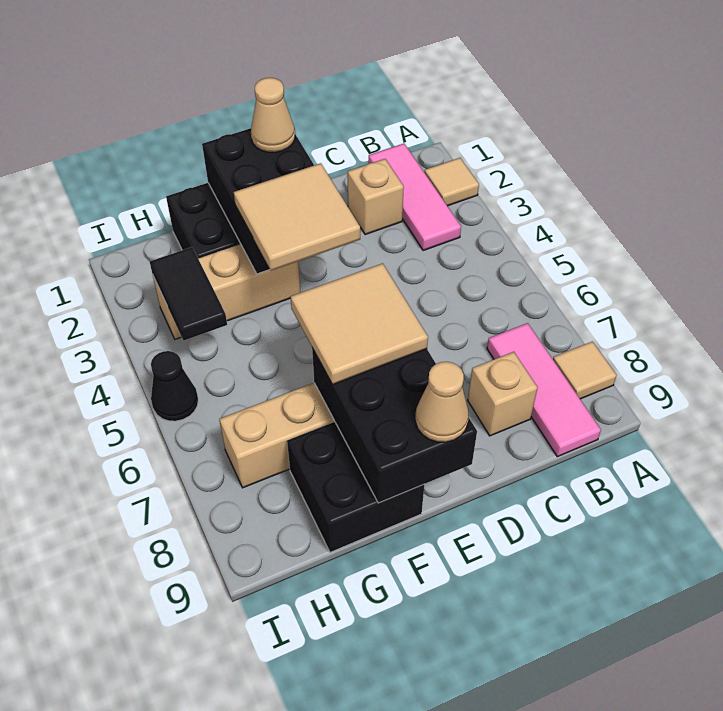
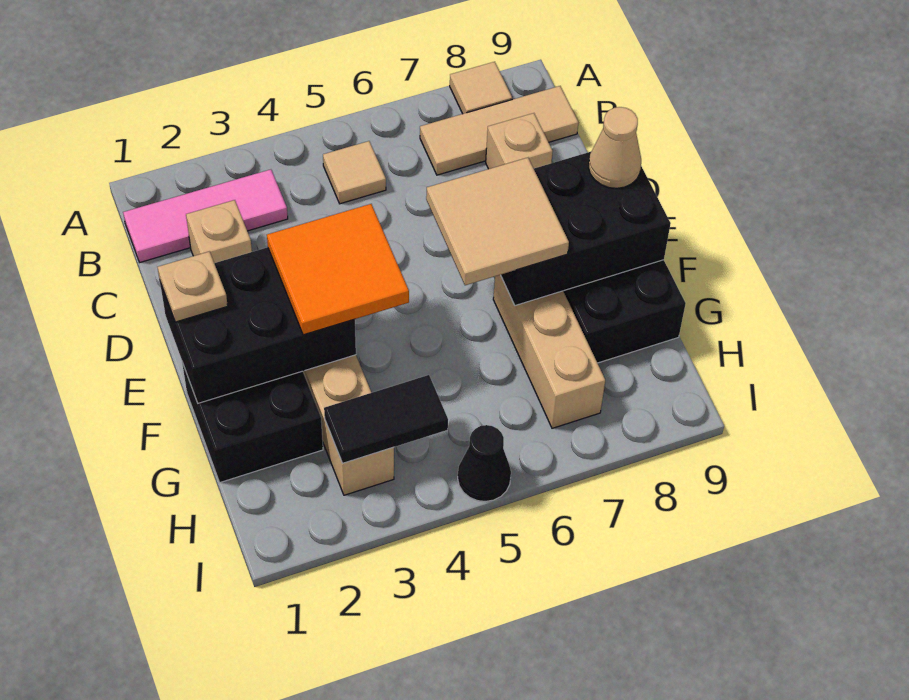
tan tile A2 level 1 -> tan tile B5 level 1
pink tile B7:B9 level 1 -> tan tile B7:B9 level 1
tan cone E1 level 3 -> tan plate E1 level 3
tan tile E3:F4 level 3 -> orange tile E3:F4 level 3

